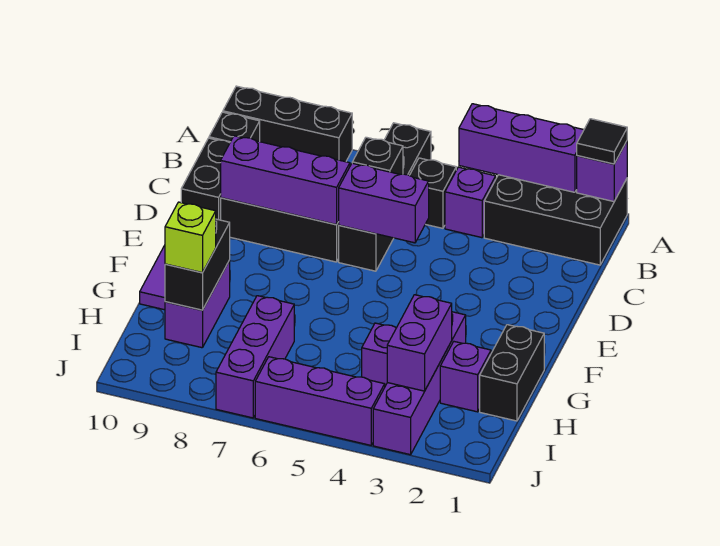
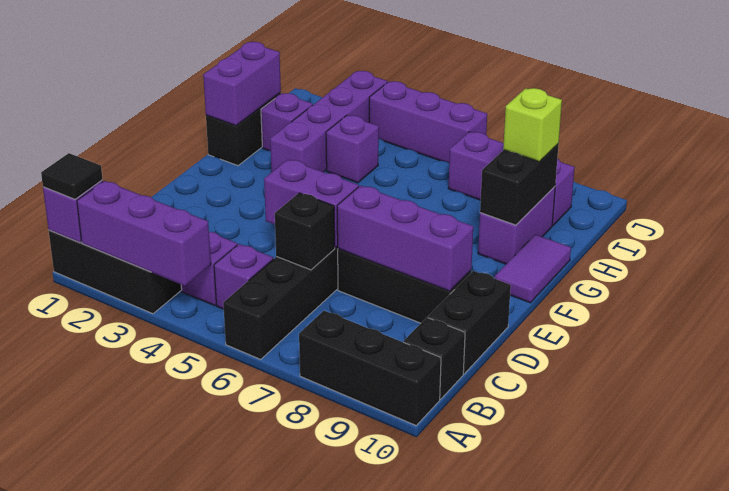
black brick B5 level 1 -> purple brick B5 level 1
purple brick H3:I3 level 2 -> purple brick G1:H1 level 2
purple brick H7:J7 level 1 -> purple brick I7:I9 level 1

